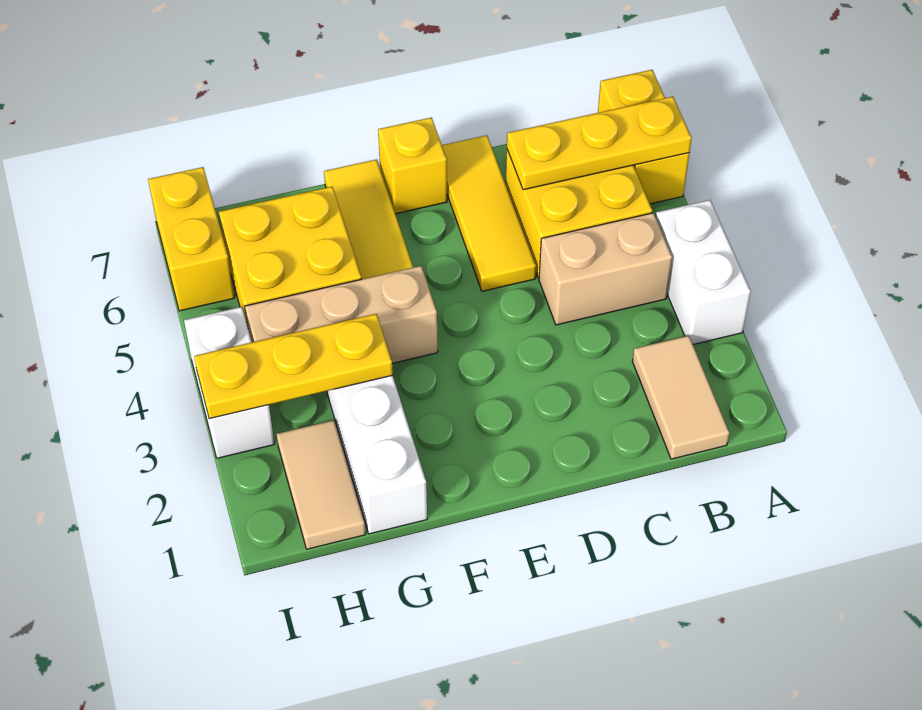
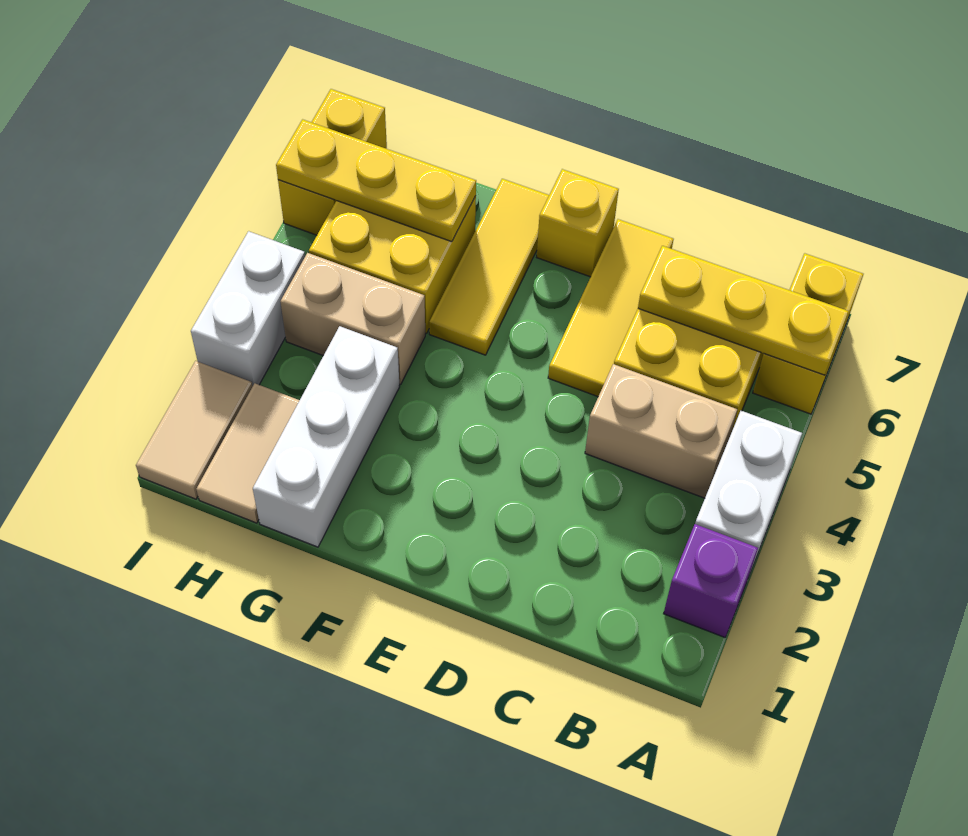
none -> purple brick A2 level 1
tan tile B1:B2 level 1 -> tan tile I1:I2 level 1
tan brick F4:H4 level 1 -> tan brick G4:H4 level 1
yellow plate G3:I3 level 2 -> yellow plate G6:I6 level 2

